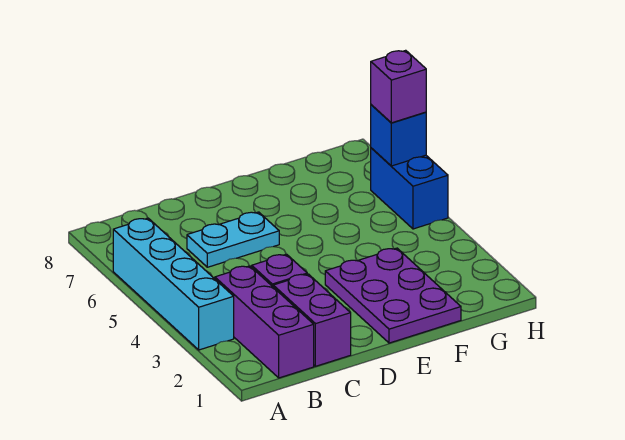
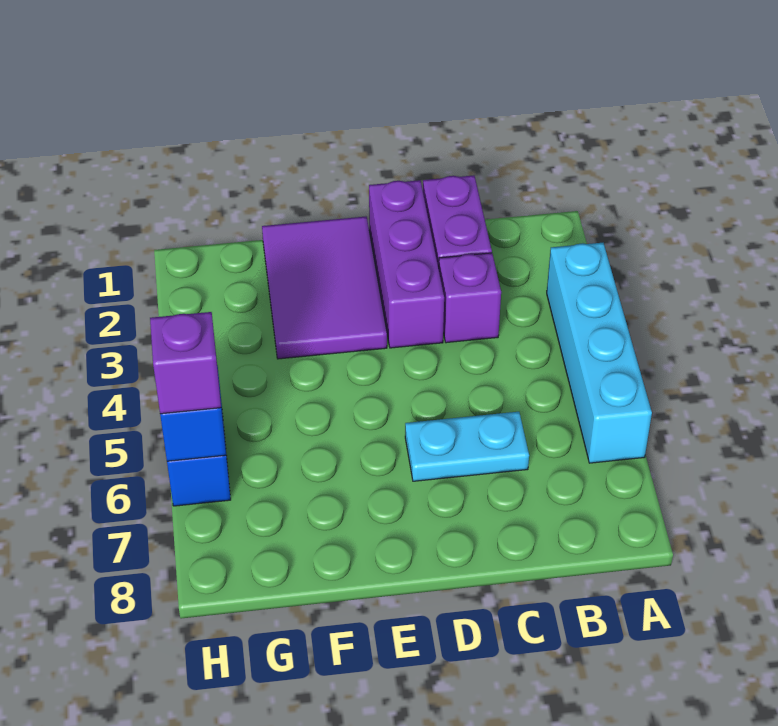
purple brick B1:B3 level 1 -> purple brick D1:D3 level 1
purple plate E1:F3 level 1 -> purple tile E1:F3 level 1

